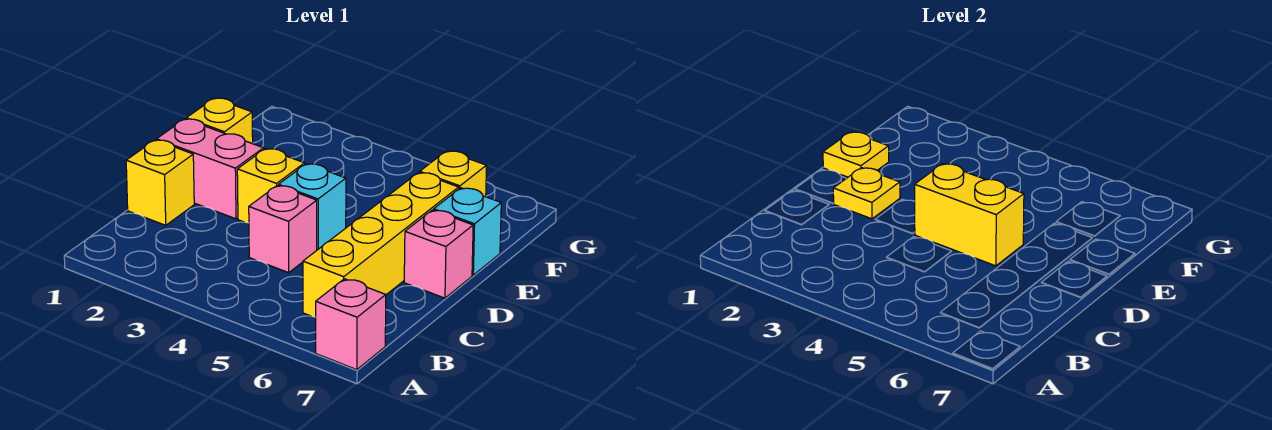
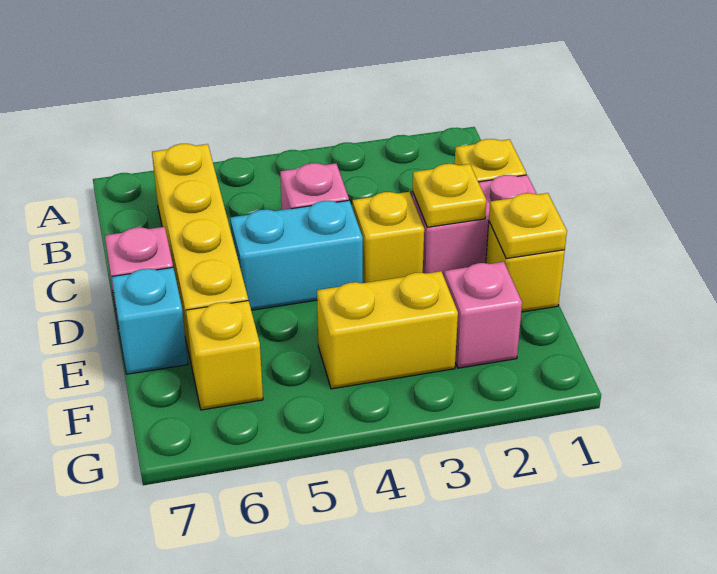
pink brick A7 level 1 -> pink brick F2 level 1
cyan brick D4 level 1 -> cyan brick D4:D5 level 1
yellow brick D4:D5 level 2 -> yellow brick F3:F4 level 1

